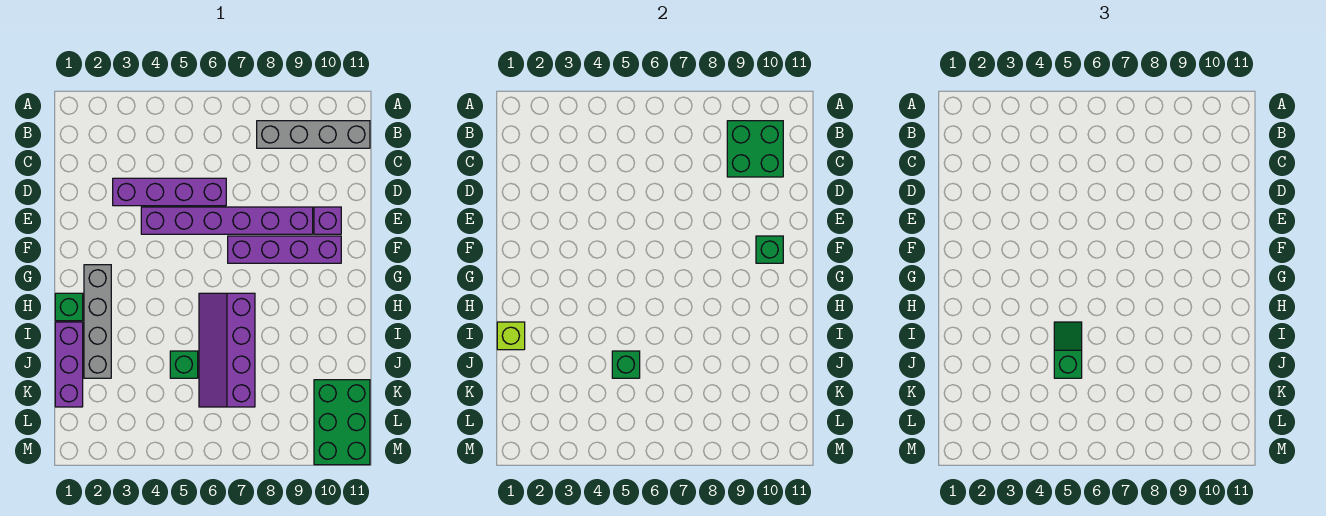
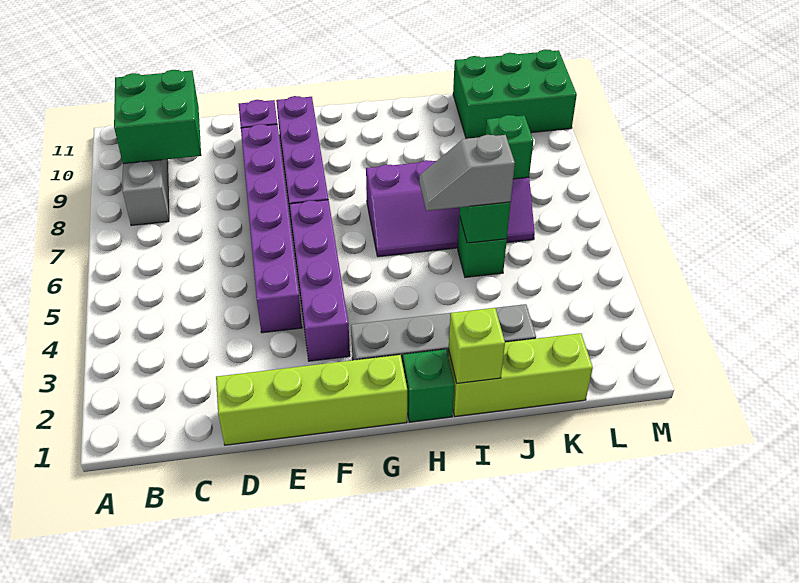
none -> lime brick D1:G1 level 1
purple brick D3:D6 level 1 -> purple brick F3:F6 level 1
green brick F10 level 2 -> green brick K7 level 2
purple brick I1:K1 level 1 -> lime brick I1:K1 level 1
green slope I5:J5 level 3 top J -> grey slope I5:J5 level 3 top J

